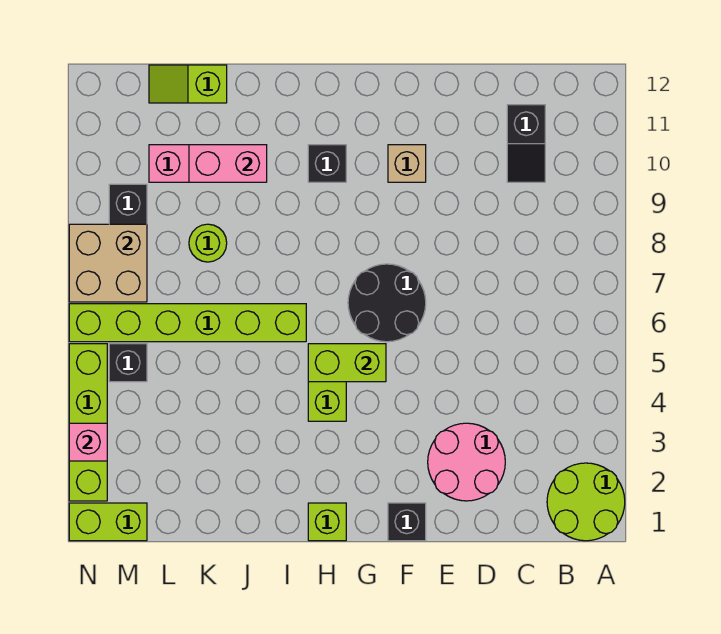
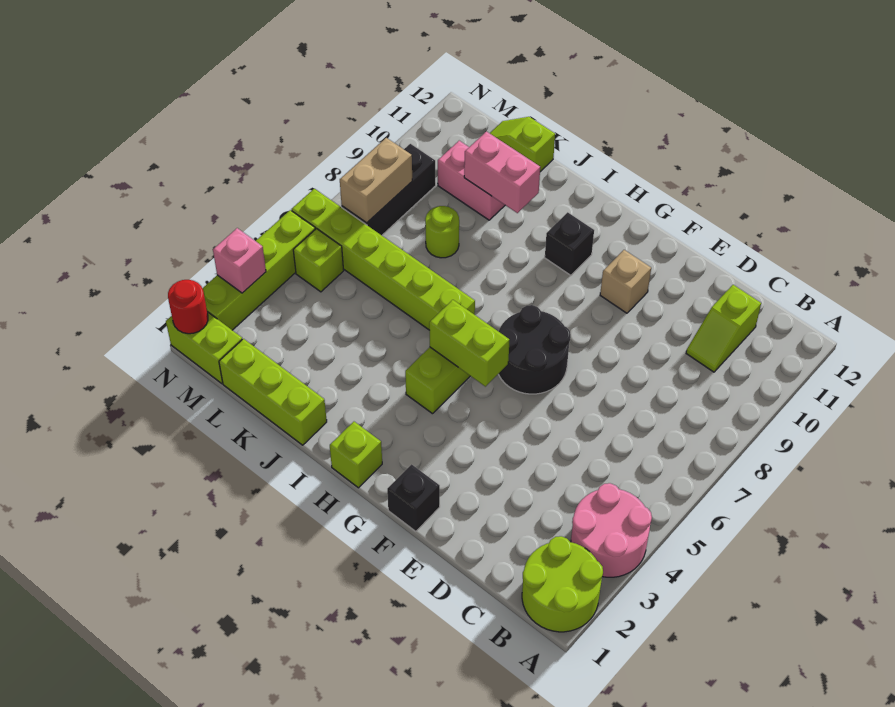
black slope C10:C11 level 1 top 11 -> lime slope C10:C11 level 1 top 11
pink round brick D2:E3 level 1 -> pink round brick A3:B4 level 1
none -> lime brick J1:L1 level 1
black brick M5 level 1 -> lime brick M5 level 1
tan brick M7:N8 level 2 -> tan brick M7:M8 level 2
none -> red round brick N1 level 2

